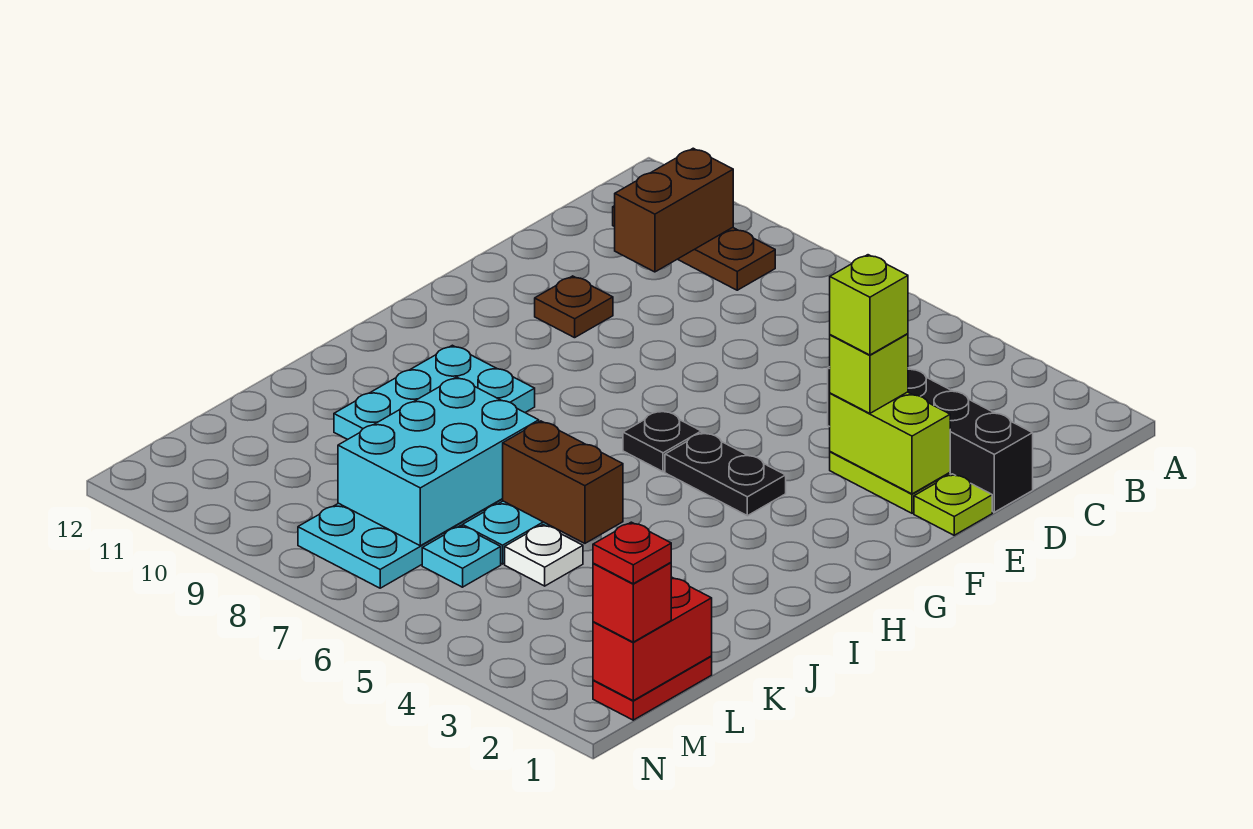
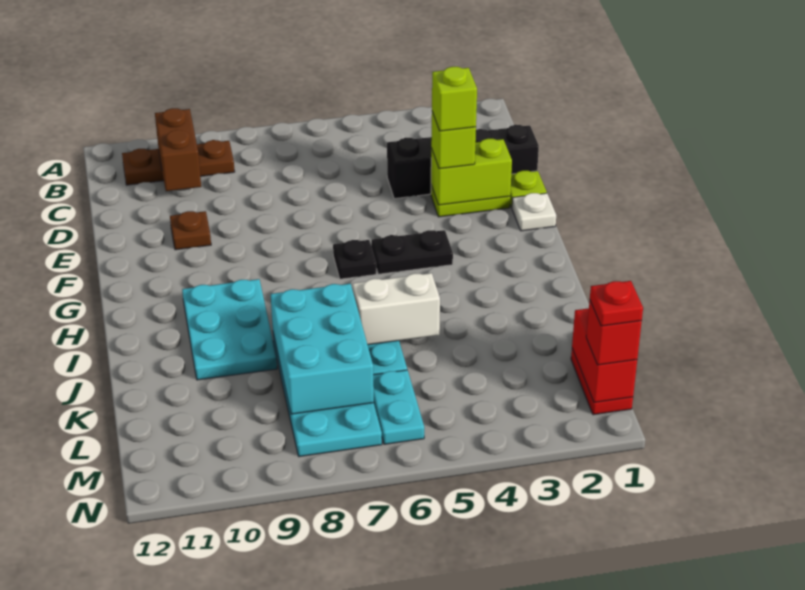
brown brick J5:J6 level 2 -> white brick J5:J6 level 2
white plate K5 level 1 -> white plate F1 level 1
cyan plate L6 level 1 -> cyan plate L6:M6 level 1

